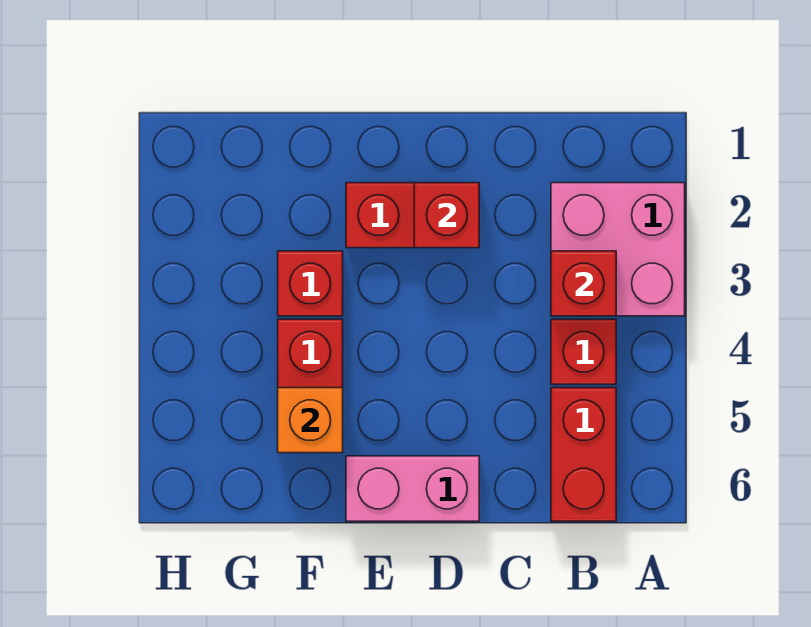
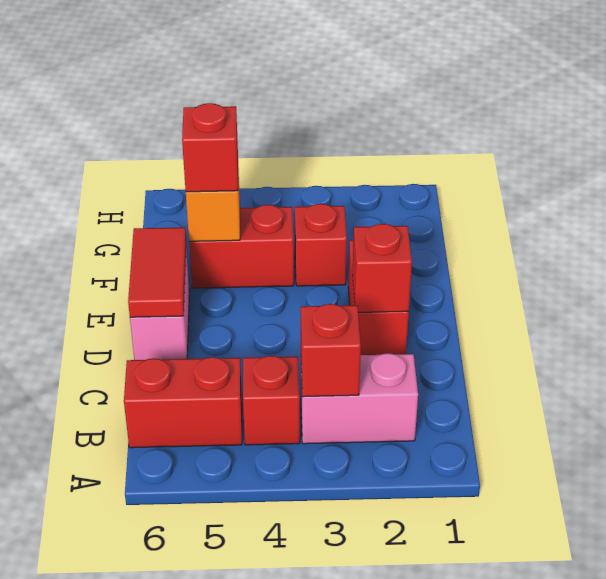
pink brick A2:B3 level 1 -> pink brick B2:B3 level 1
none -> red tile D6:E6 level 2
none -> red brick F5 level 3

